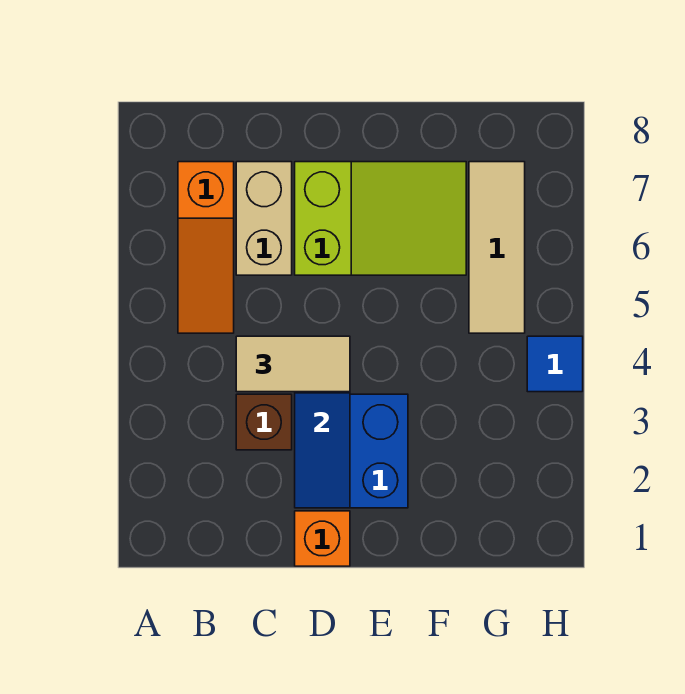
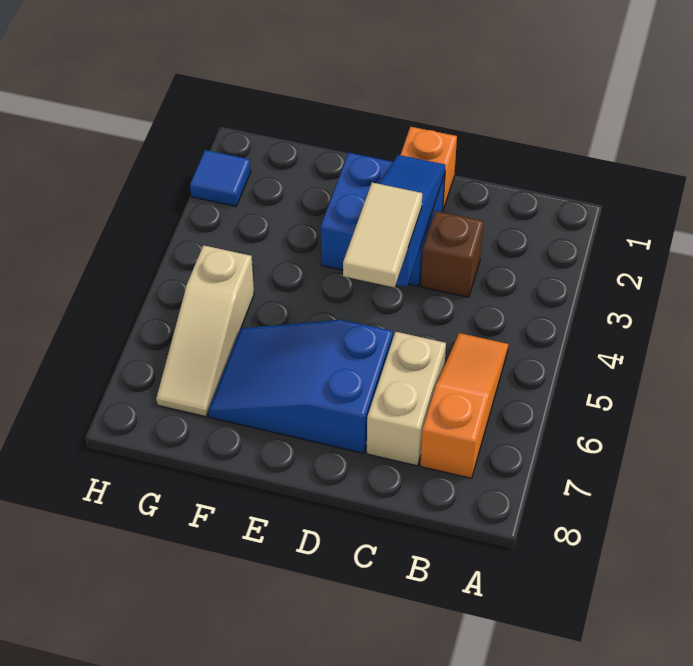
tan tile C4:D4 level 3 -> tan tile D4:D5 level 3
lime slope D6:F7 level 1 top D -> blue slope D6:F7 level 1 top D
tan tile G5:G7 level 1 -> tan slope G5:G7 level 1 top 5
blue tile H4 level 1 -> blue tile H2 level 1

